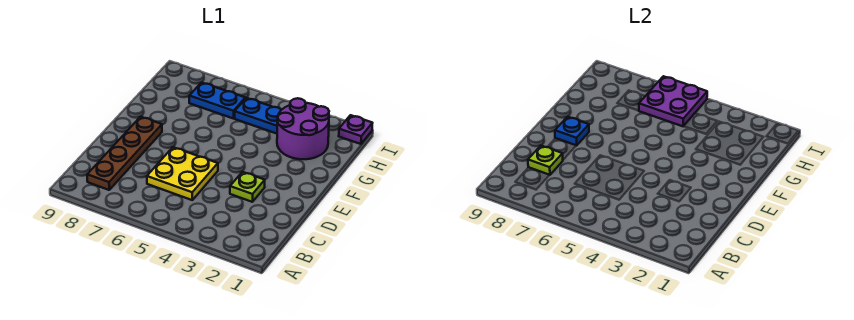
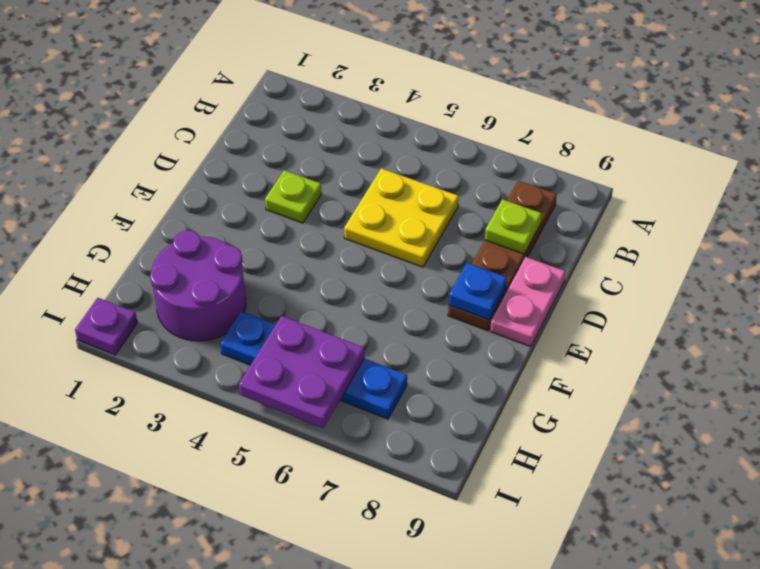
none -> pink plate D9:E9 level 1

